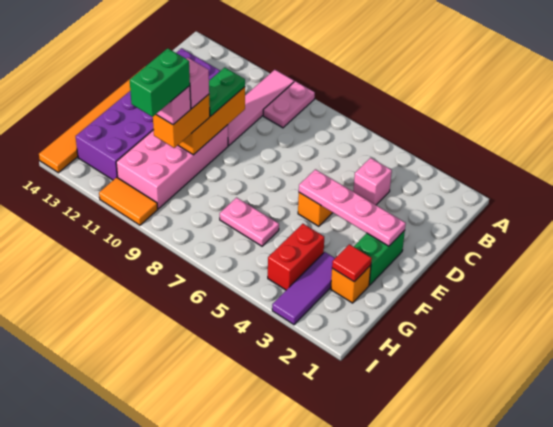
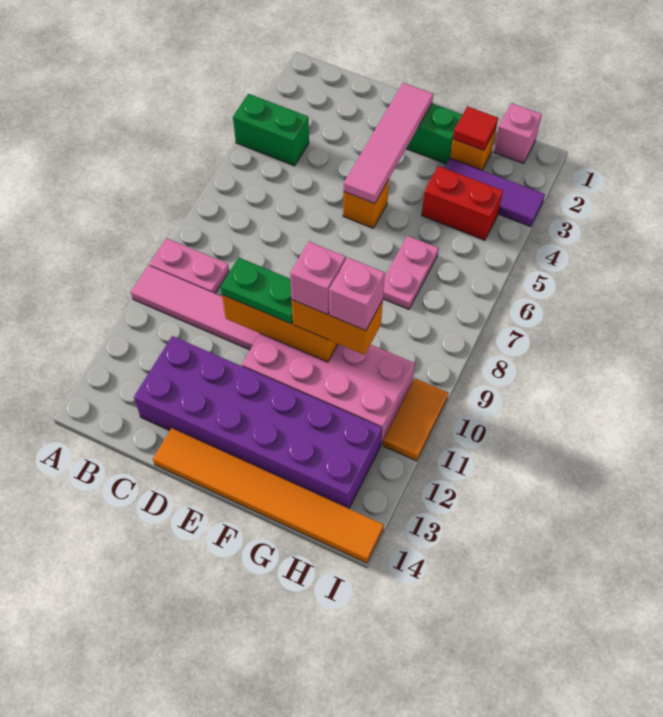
pink brick C4 level 1 -> pink brick H1 level 1
pink plate E2:E5 level 2 -> pink tile E2:E5 level 2
green brick G10:H10 level 5 -> green brick A4:B4 level 1

